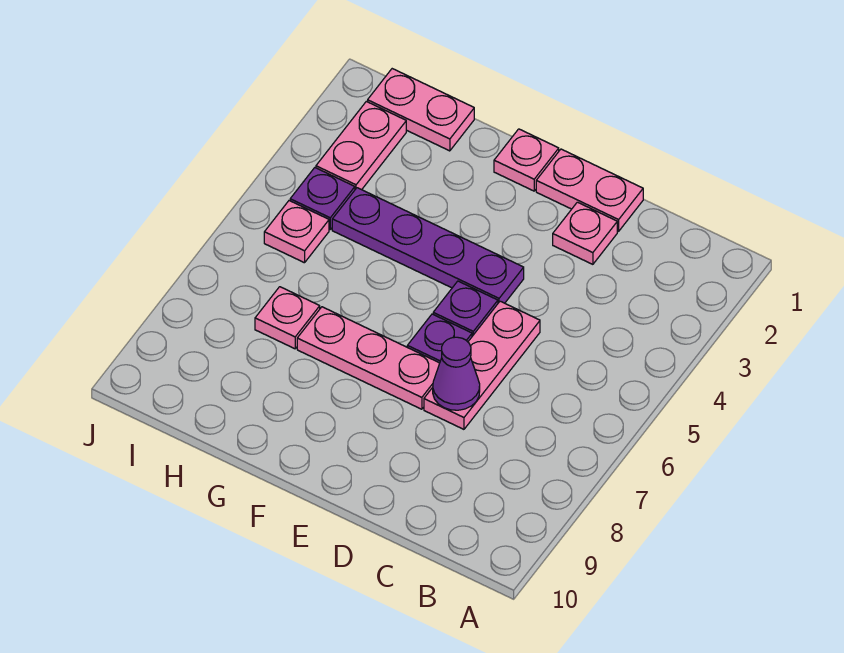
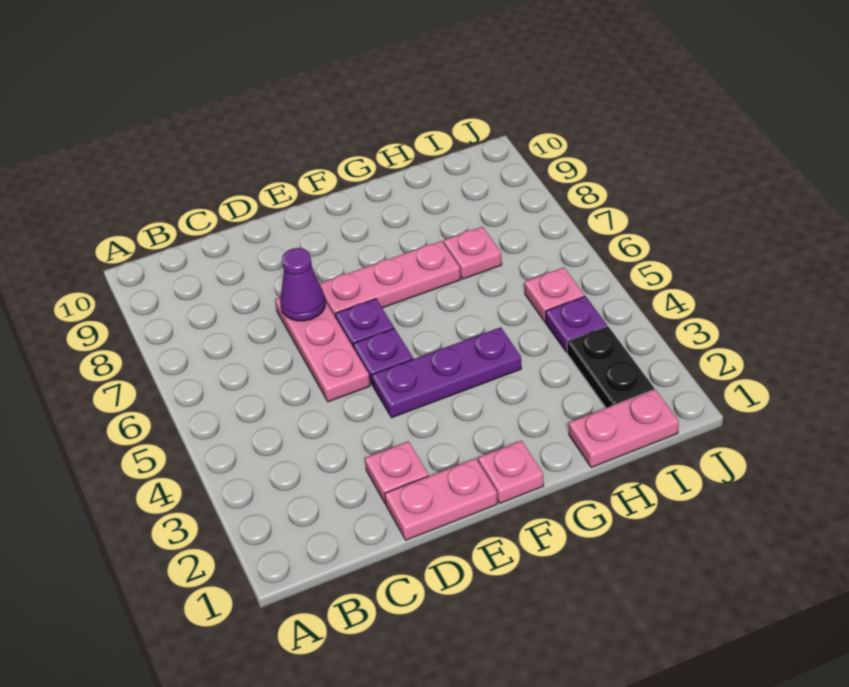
purple plate E4:H4 level 1 -> purple plate E4:G4 level 1
pink plate I2:I3 level 1 -> black plate I2:I3 level 1

